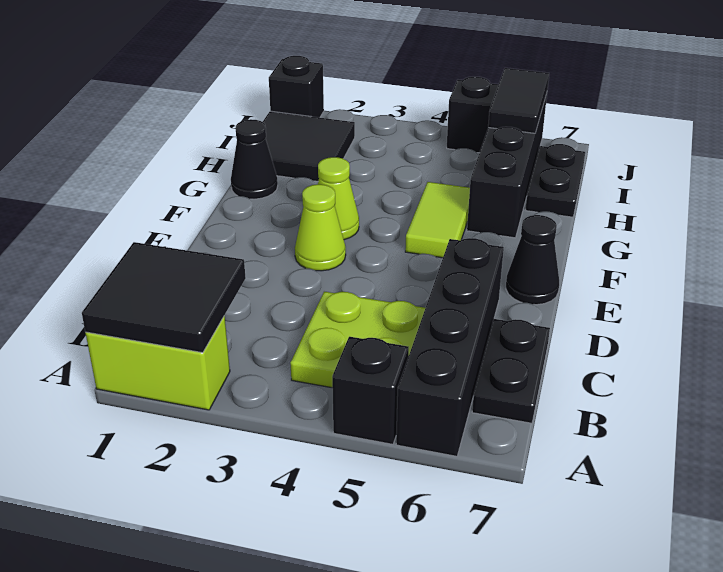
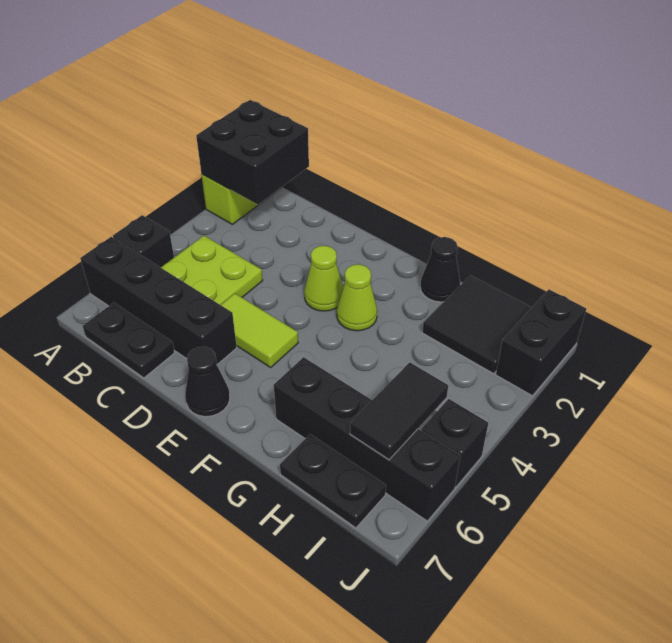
black tile A1:B2 level 2 -> black brick A1:B2 level 2
lime tile F5:G5 level 1 -> lime tile D5:E5 level 1
black tile I6:J6 level 2 -> black tile I5:I6 level 2
black brick J1 level 1 -> black brick J1:J2 level 1

